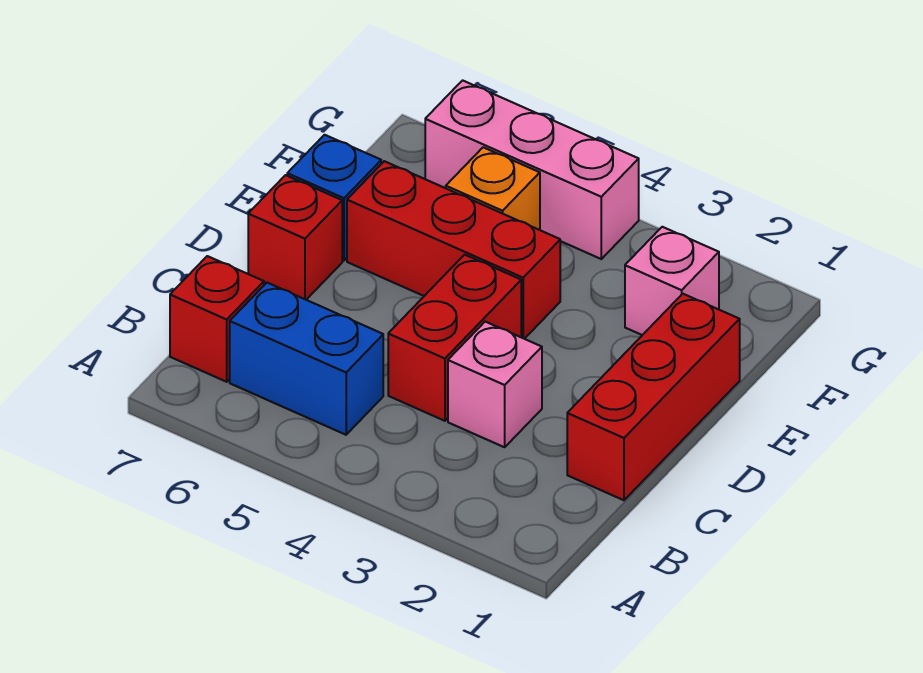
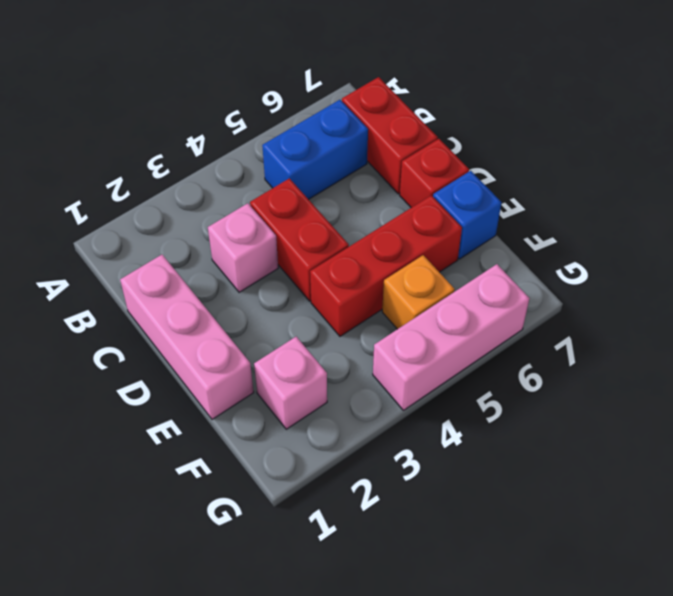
red brick B7 level 1 -> red brick B7:C7 level 1
red brick C1:E1 level 1 -> pink brick C1:E1 level 1

